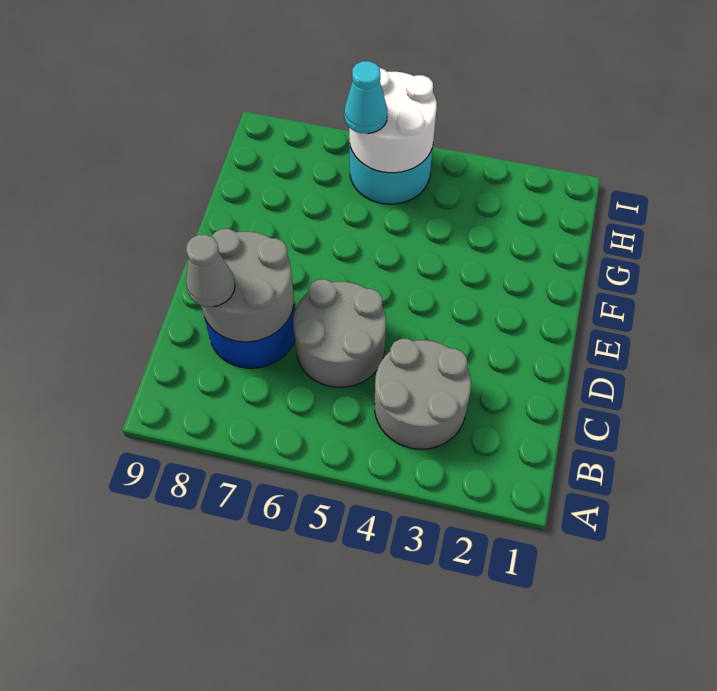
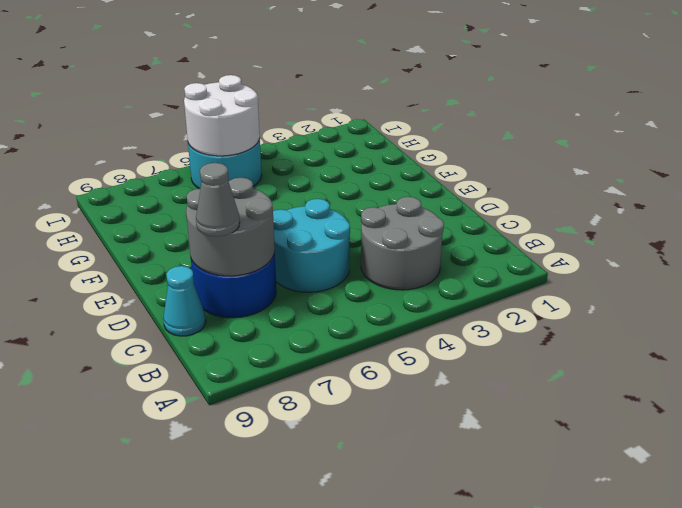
grey round brick C5:D6 level 1 -> cyan round brick C5:D6 level 1
cyan cone H6 level 3 -> cyan cone C9 level 1

